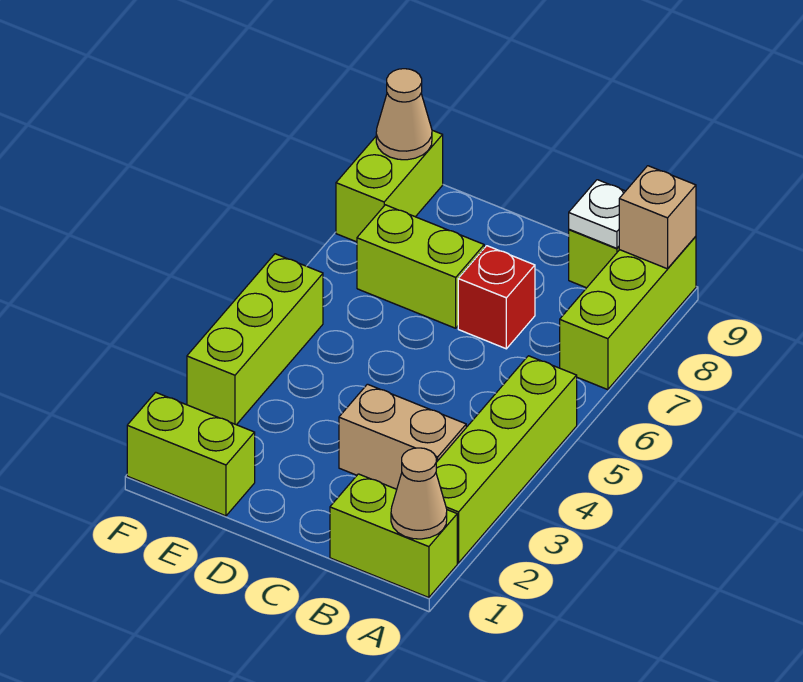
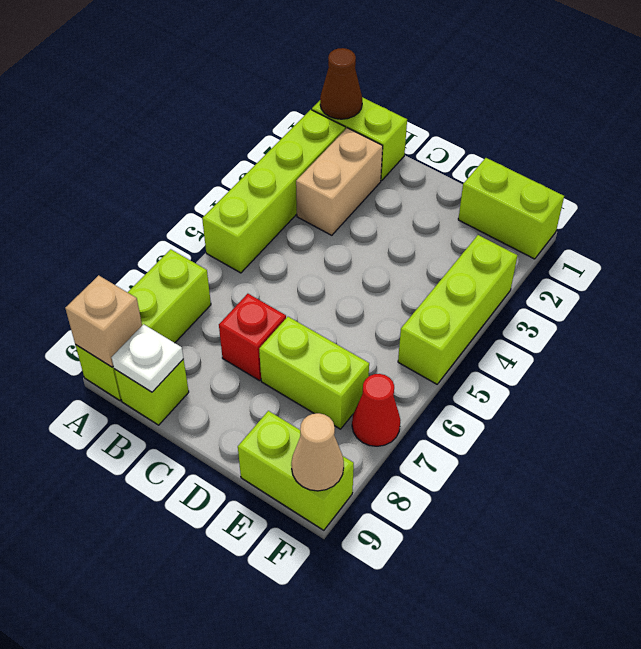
tan cone A1 level 2 -> brown cone A1 level 2
tan brick B3:C3 level 1 -> tan brick B2:B3 level 1
none -> red cone F7 level 1
lime brick F8:F9 level 1 -> lime brick E9:F9 level 1

